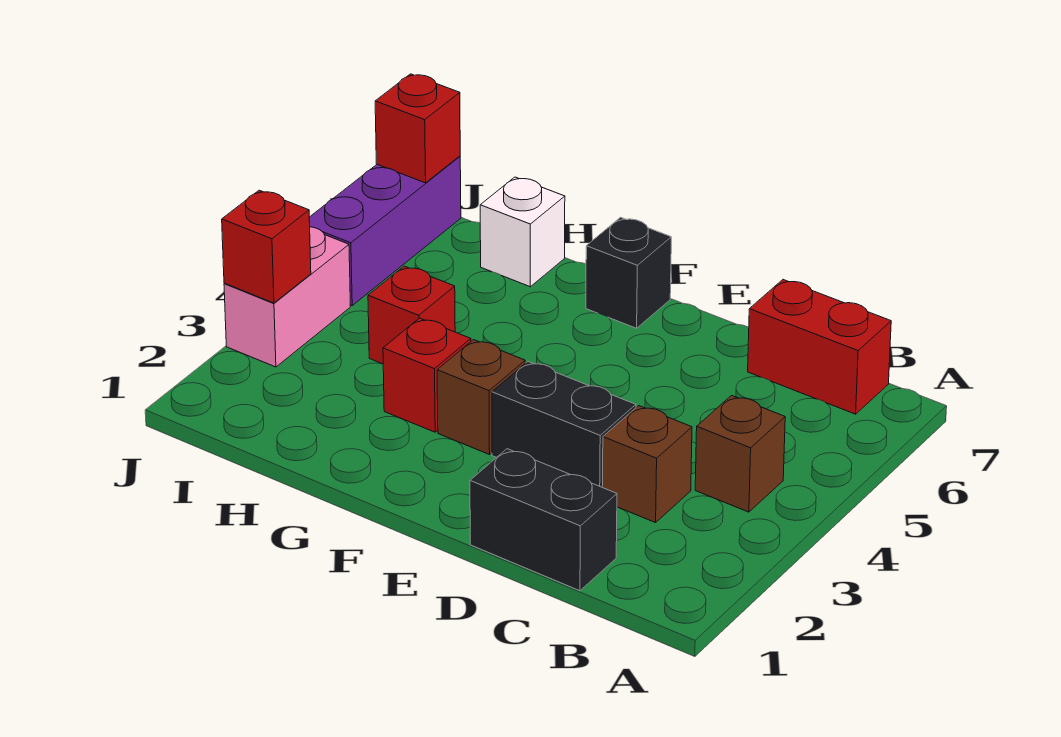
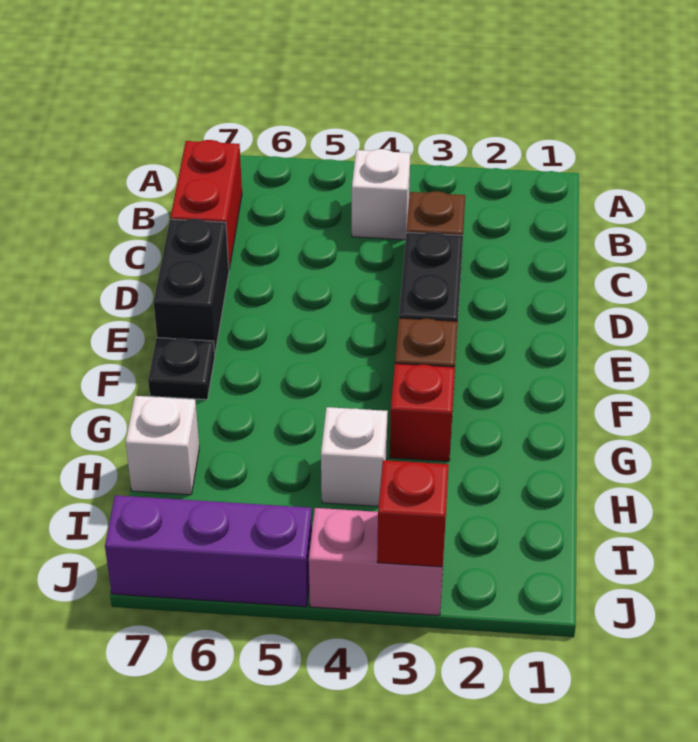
brown brick B4 level 1 -> white brick B4 level 1
black brick C1:D1 level 1 -> black brick D7:E7 level 1
black brick F7 level 1 -> black plate F7 level 1
red brick H4 level 1 -> white brick H4 level 1
red brick J7 level 2 -> none

